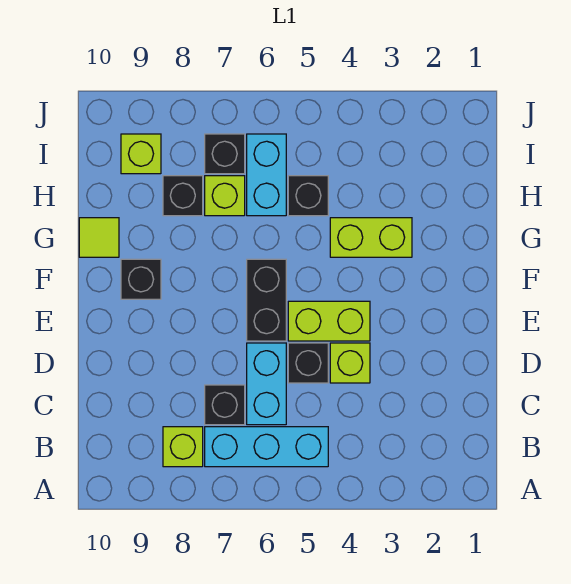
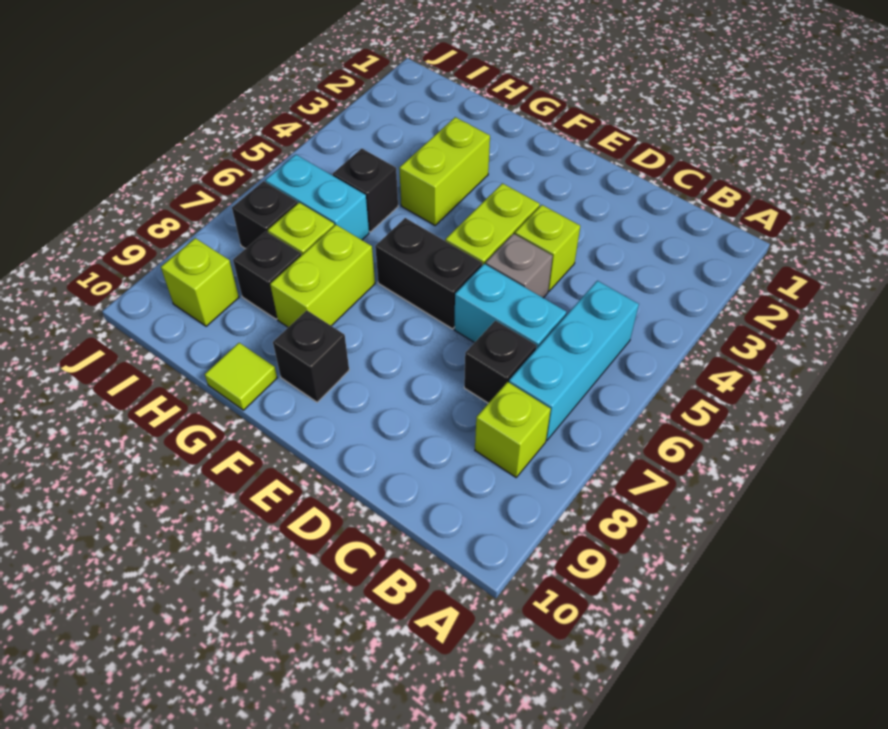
black brick D5 level 1 -> grey brick D5 level 1
none -> lime brick G7:G8 level 1

